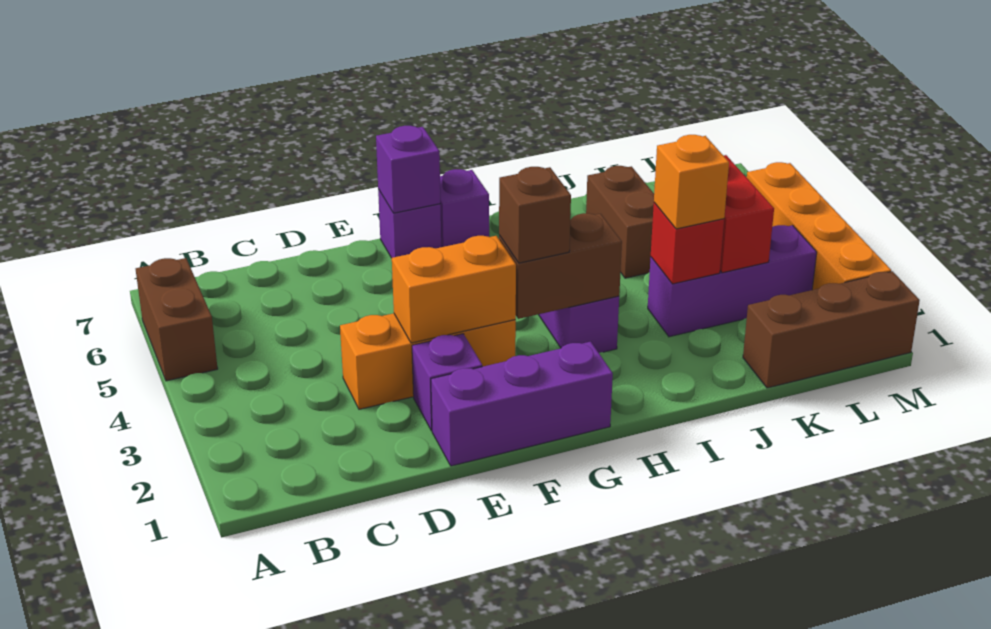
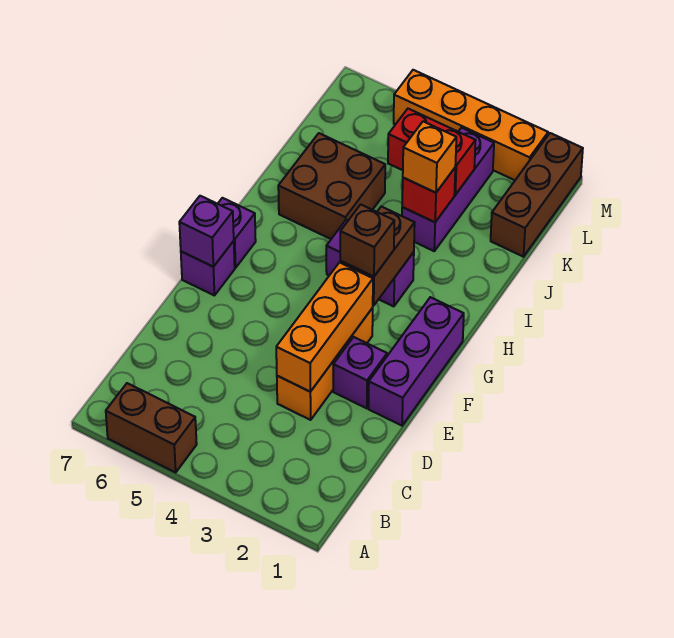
orange brick E3:F3 level 2 -> orange brick D3:F3 level 2
brown brick J5:J6 level 1 -> brown brick I5:J6 level 1

